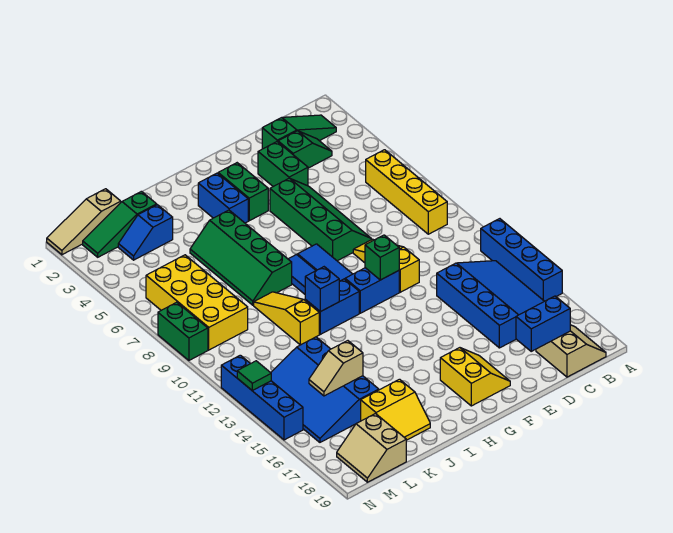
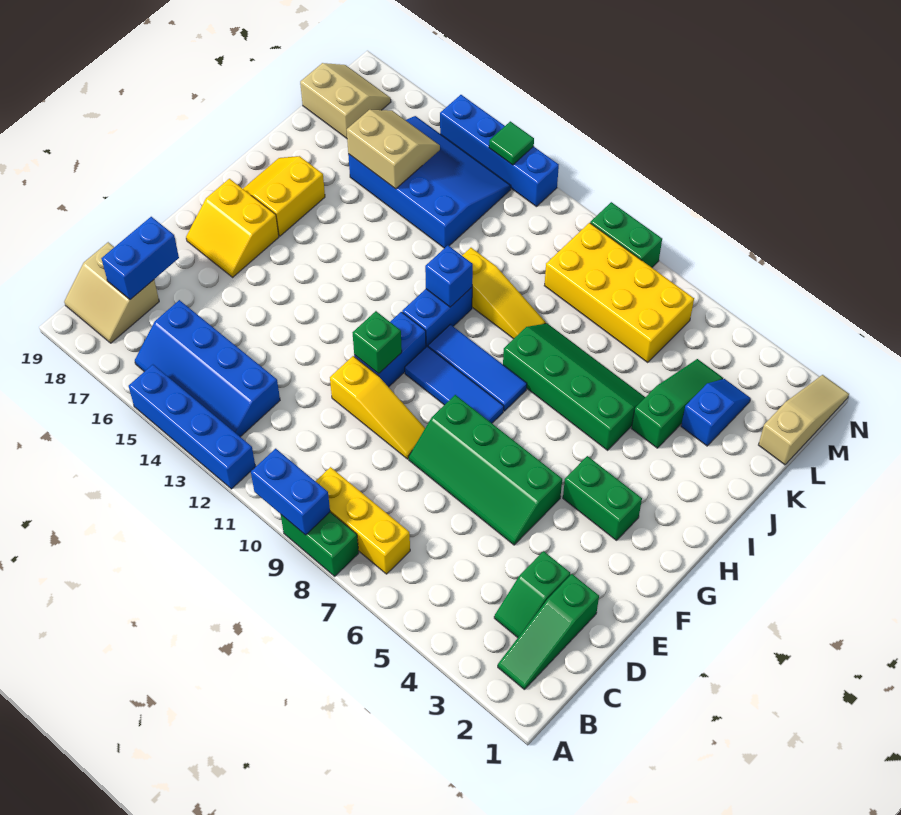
yellow brick B6:B9 level 1 -> yellow brick B7:B9 level 1
blue slope B13:D16 level 1 top D -> blue slope B13:C16 level 1 top C
green brick E3:E4 level 1 -> green brick A8:A9 level 1
blue brick H3:H4 level 1 -> blue brick A9:A10 level 2
yellow slope J17:K18 level 1 top 17 -> yellow slope H17:I18 level 1 top 17
green slope K2:M2 level 1 top K -> green slope J4:L4 level 1 top J
tan slope K15:L15 level 2 top K -> tan slope K15:L16 level 2 top K

